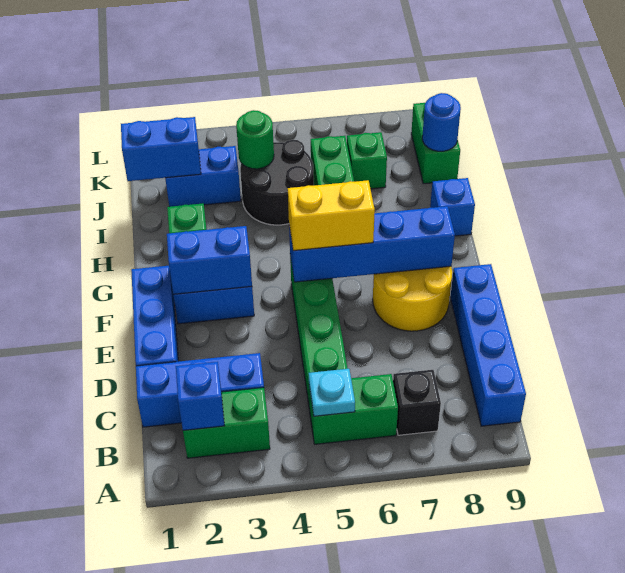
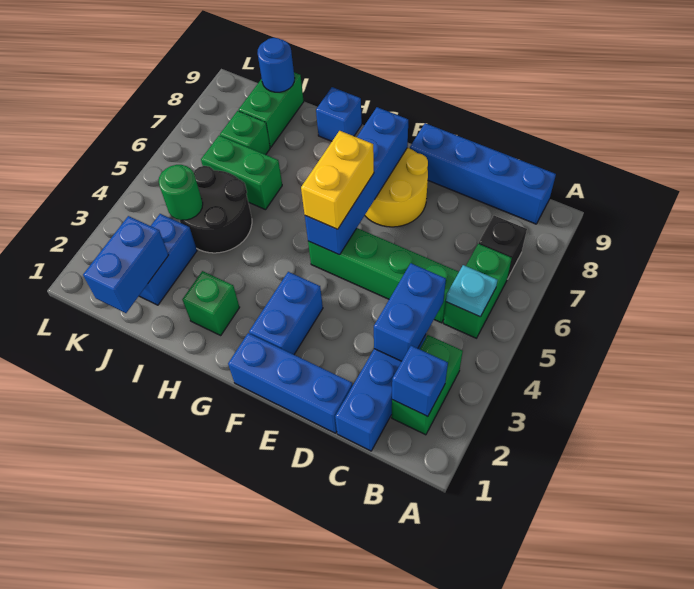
blue brick F2:F3 level 2 -> blue brick C3:C4 level 2
green brick J9:K9 level 1 -> green brick J8:J9 level 1

